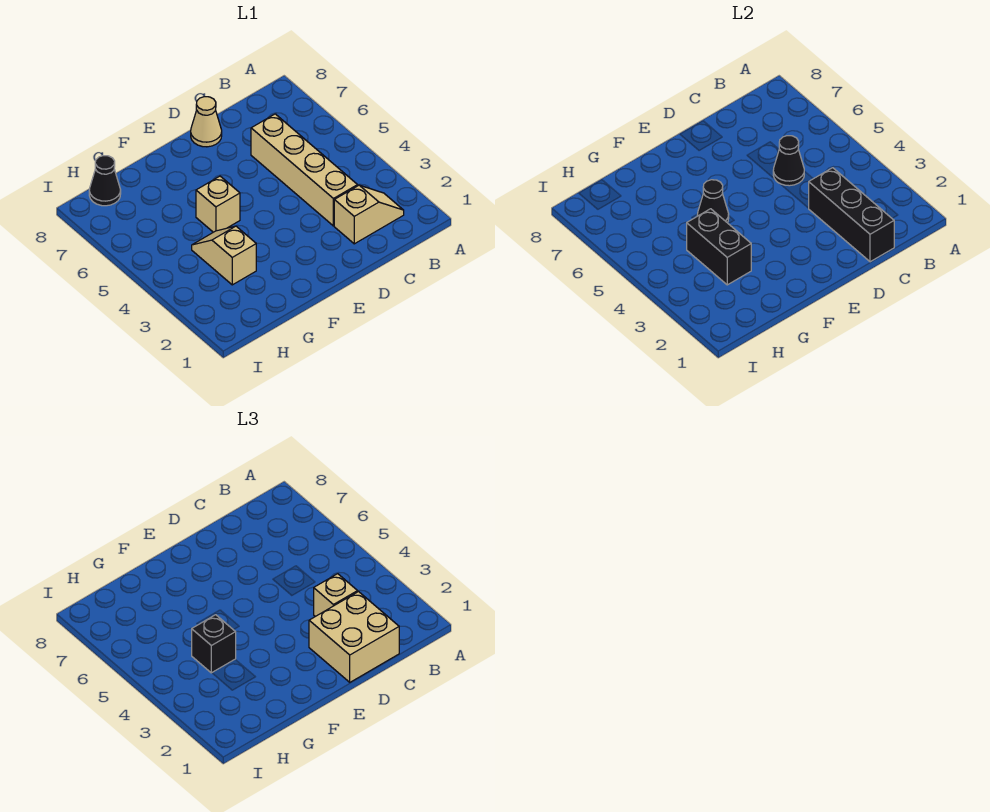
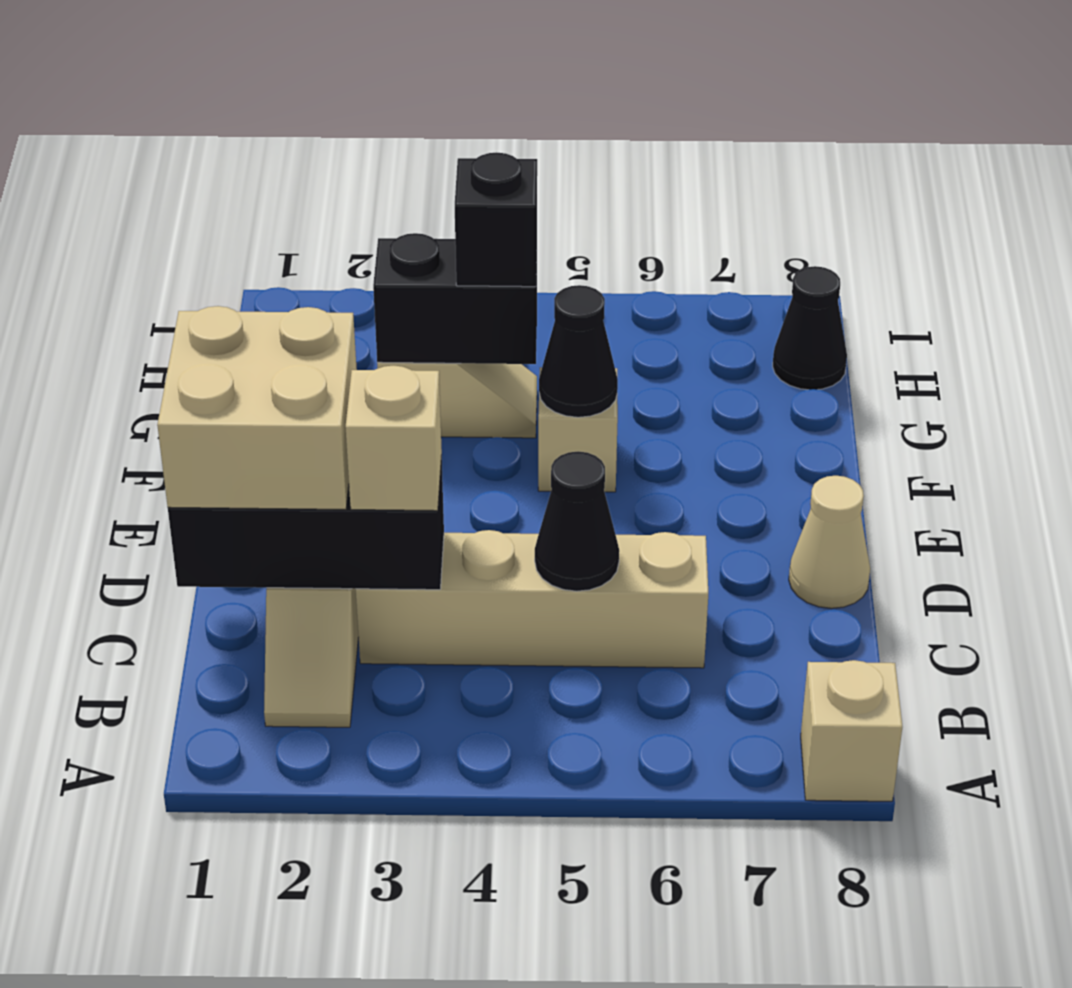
none -> tan brick A8 level 1

